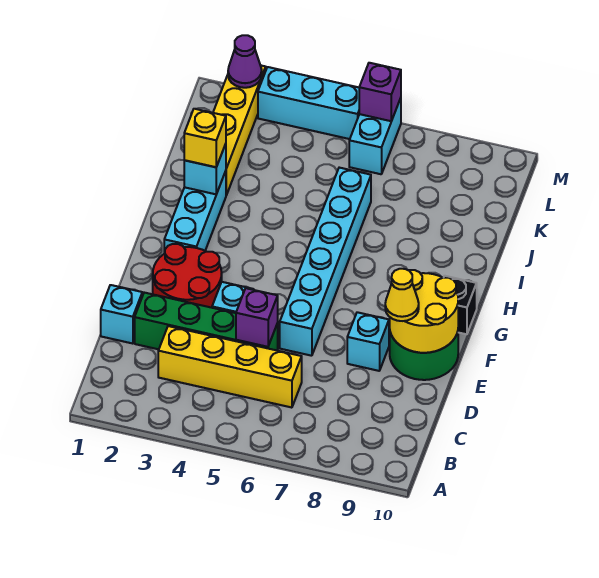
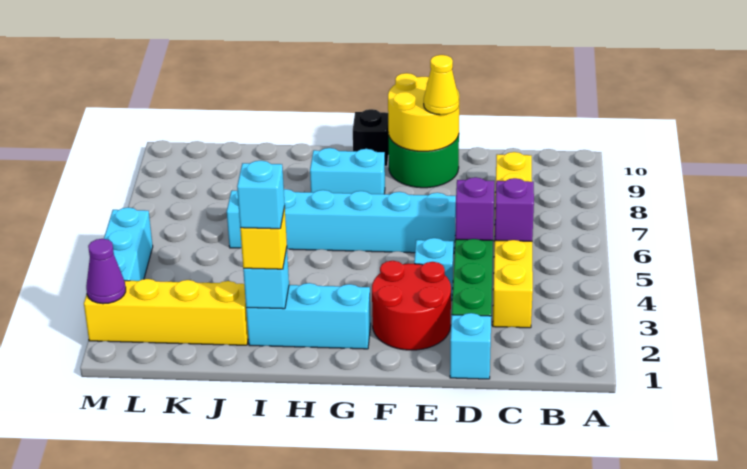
yellow brick C3:C6 level 1 -> yellow brick C3:C8 level 1
cyan brick E8 level 1 -> cyan brick I2 level 4
cyan brick L6:M6 level 1 -> cyan brick G8:H8 level 1
purple brick M6 level 2 -> purple brick C5 level 2

